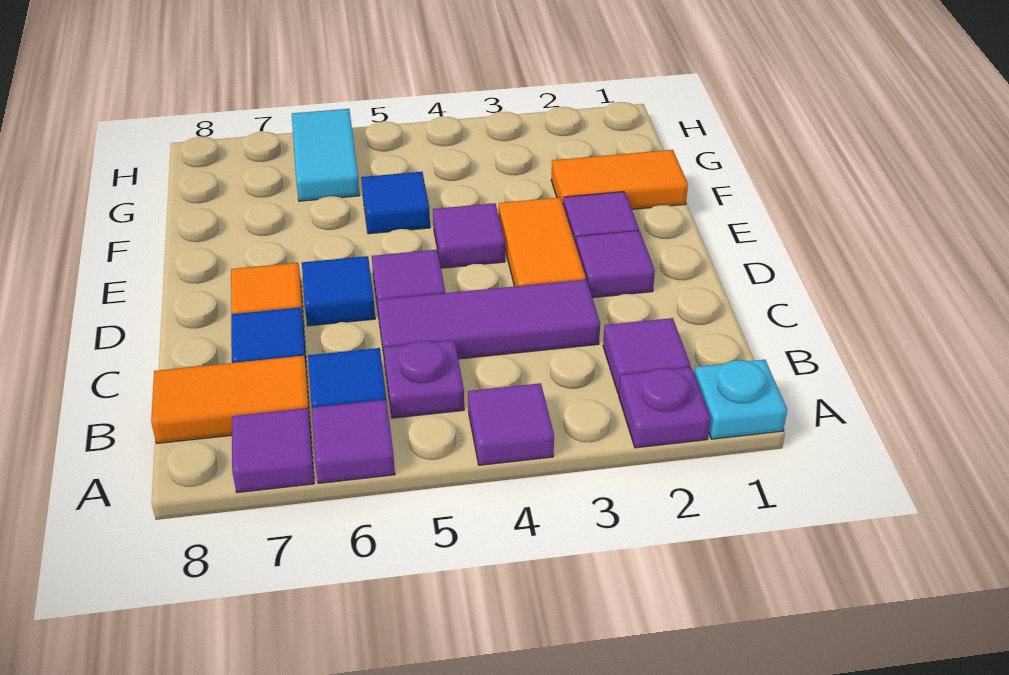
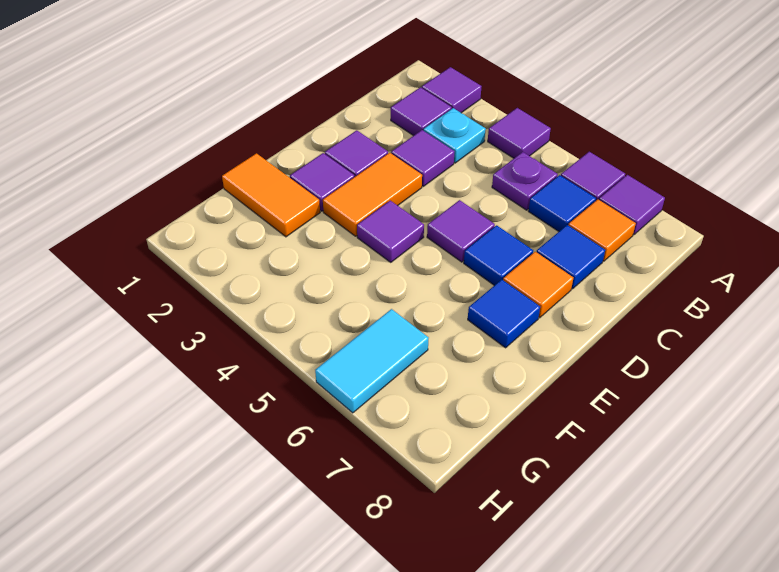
cyan plate A1 level 1 -> cyan plate B3 level 1
purple plate A2 level 1 -> purple tile A2 level 1
orange tile B7:B8 level 1 -> orange tile B7 level 1
purple tile C3:C5 level 1 -> purple tile C3 level 1
blue tile F5 level 1 -> blue tile E7 level 1

